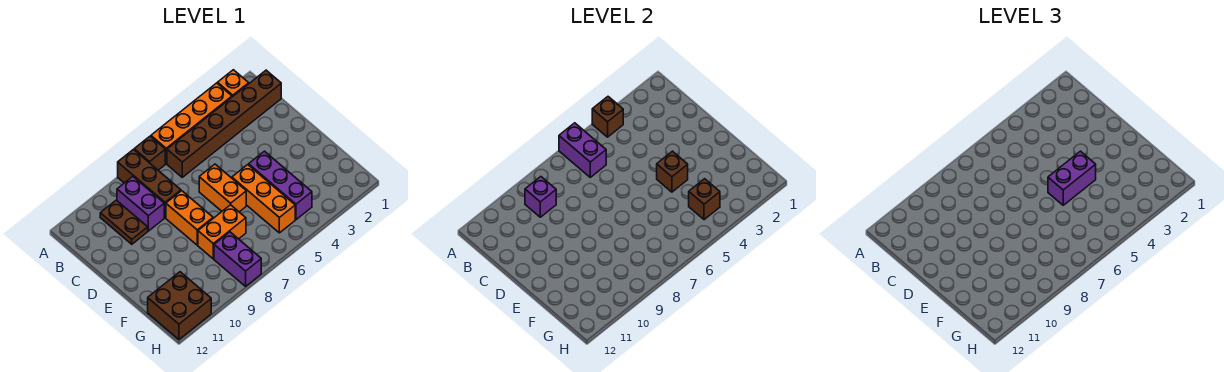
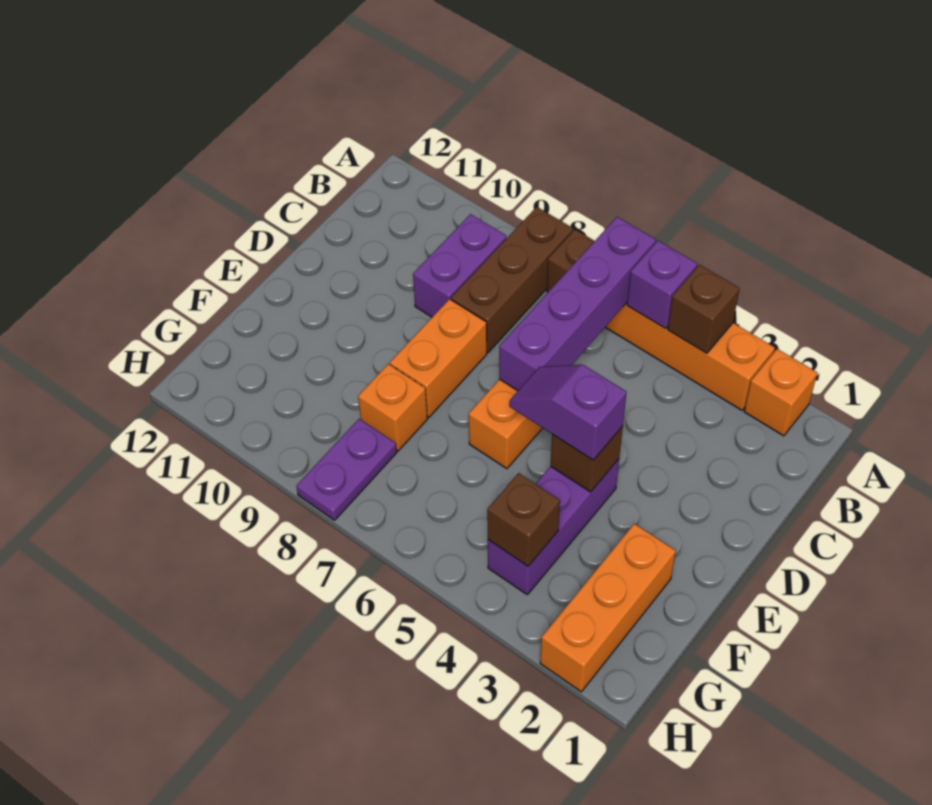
purple brick A6:B6 level 2 -> purple brick A6:D6 level 2
brown brick B1:B6 level 1 -> none
purple brick B9 level 2 -> purple brick A5 level 2
brown plate B10:C10 level 1 -> none
purple brick E4:E5 level 3 -> purple slope E4:E5 level 3 top 4
orange brick E5:G5 level 1 -> orange brick F2:H2 level 1
orange brick F7:F8 level 1 -> orange brick F8 level 1
purple brick G8:H8 level 1 -> purple plate G8:H8 level 1
brown brick G11:H12 level 1 -> none

